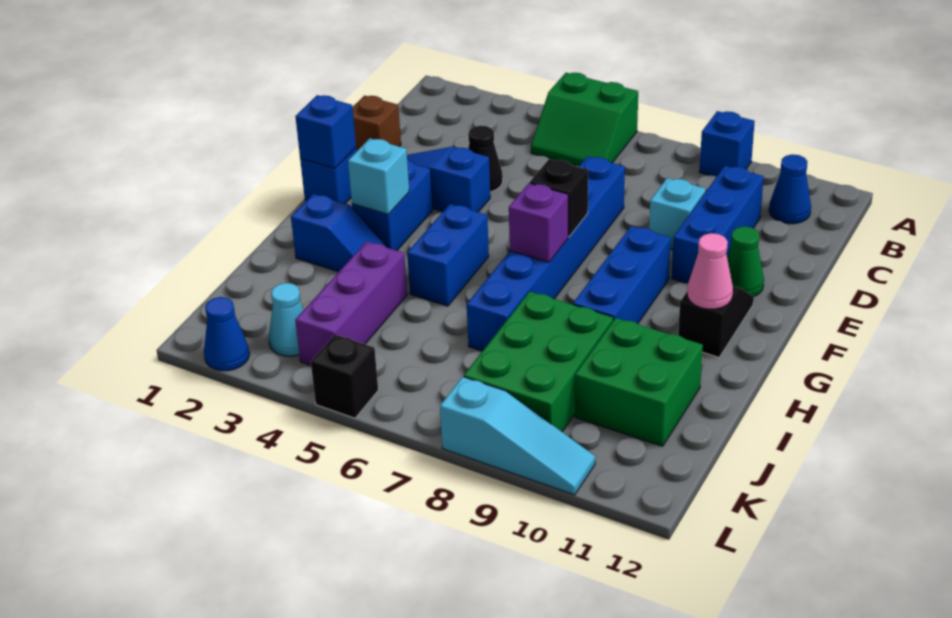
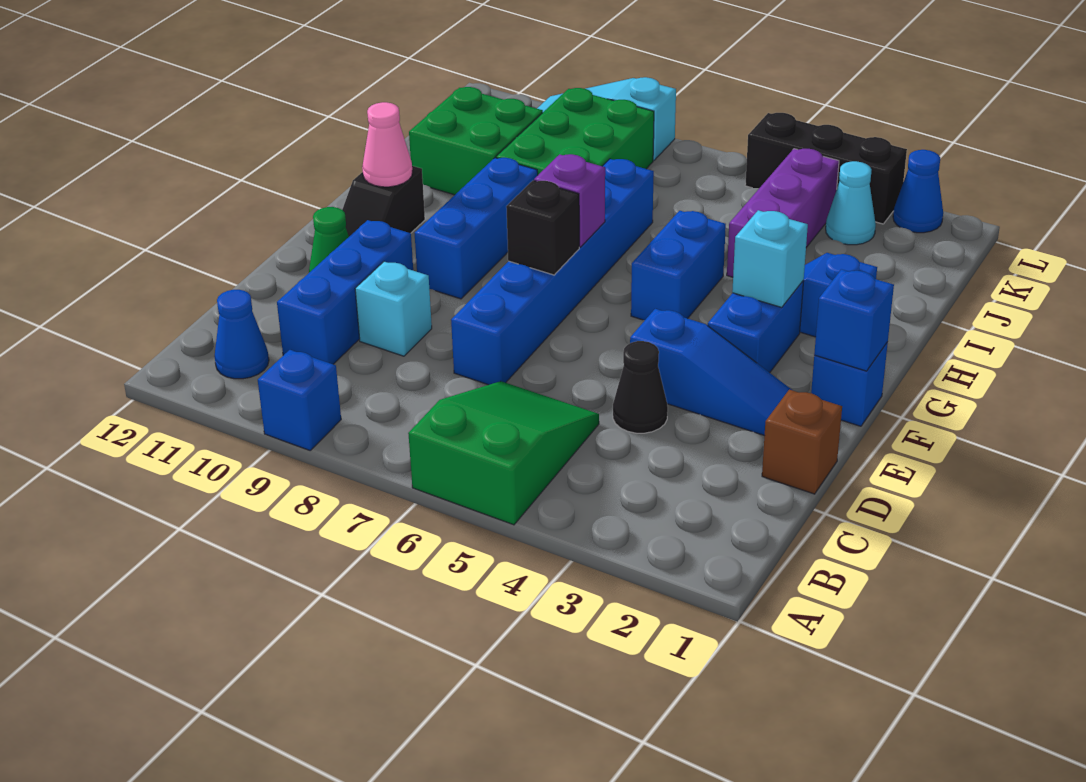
green slope A5:B6 level 1 top A -> green slope A5:C6 level 1 top A
black brick L5 level 1 -> black brick L3:L5 level 1

